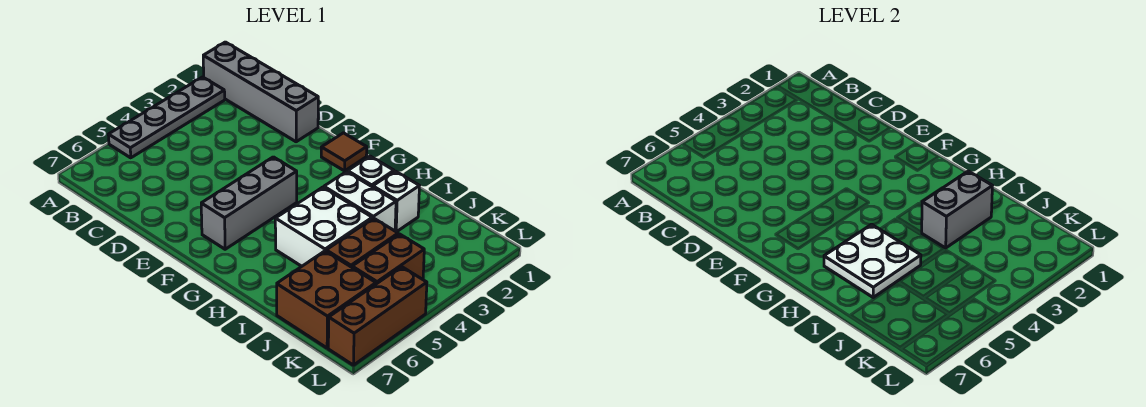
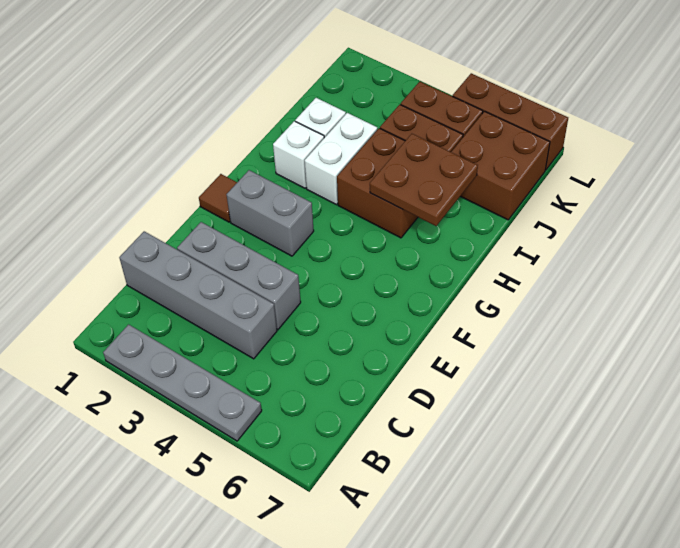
grey brick A1:D1 level 1 -> grey brick C1:C4 level 1
grey brick F4:F6 level 1 -> grey brick D2:D4 level 1
white brick H4:I5 level 1 -> brown brick H4:I5 level 1
white plate H5:I6 level 2 -> brown plate H5:I6 level 2
grey brick I2:I3 level 2 -> grey brick F2:F3 level 1

